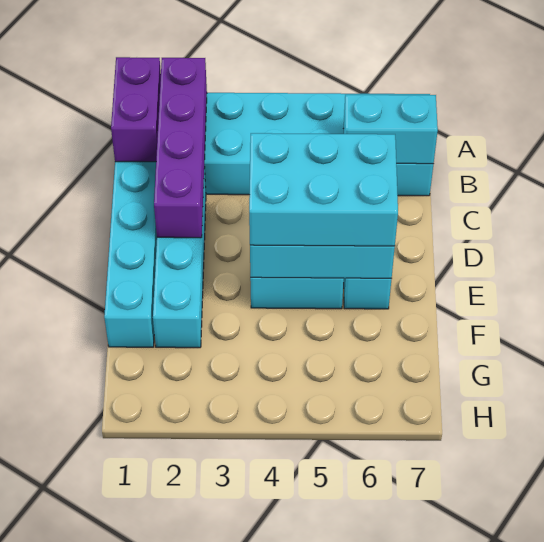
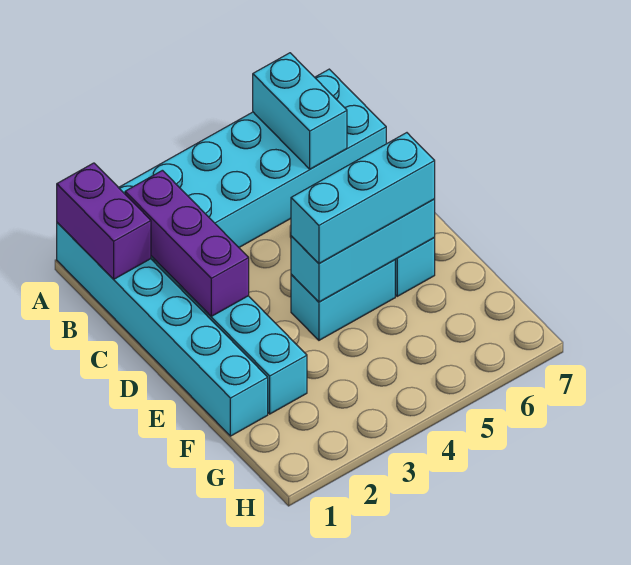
purple brick A2:D2 level 2 -> purple brick B2:D2 level 2
cyan brick B6:B7 level 2 -> cyan brick A6:B6 level 2
cyan brick D4:E6 level 3 -> cyan brick E4:E6 level 3

